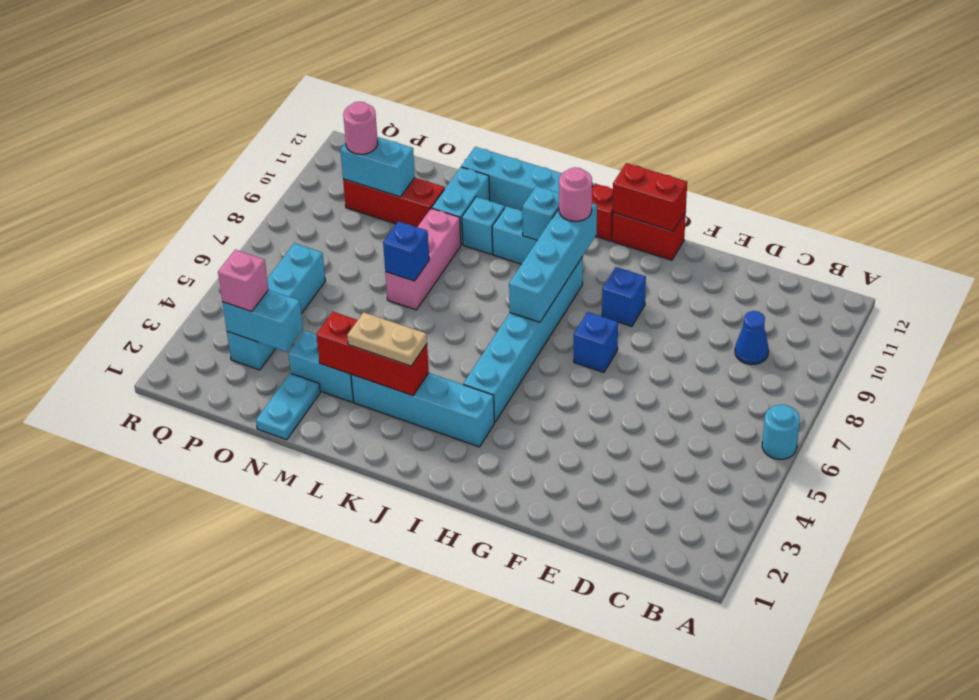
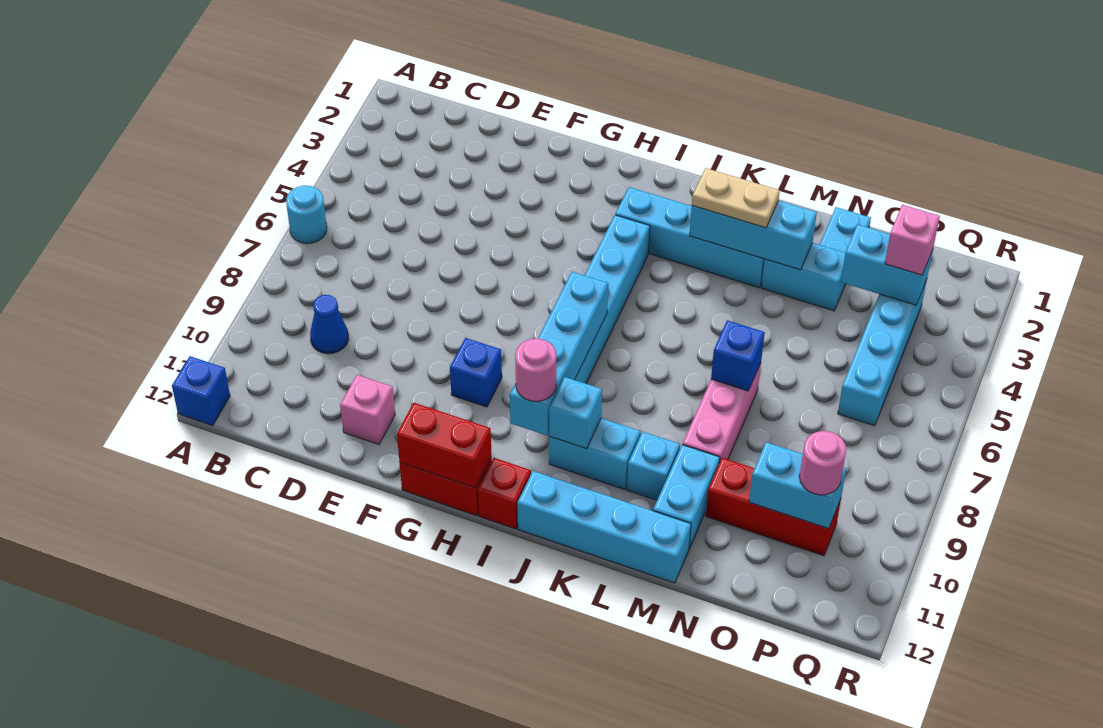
none -> pink brick E11 level 1
blue brick G7 level 1 -> blue brick A12 level 1
red brick K3:M3 level 2 -> cyan brick K3:M3 level 2

